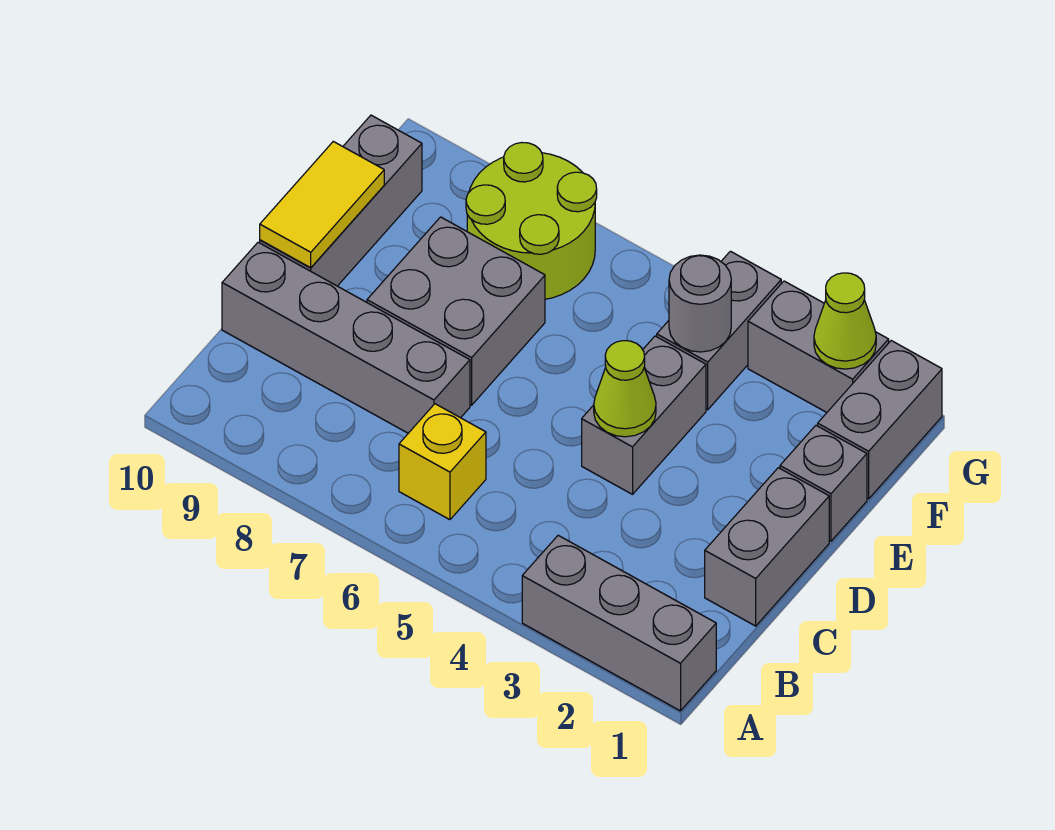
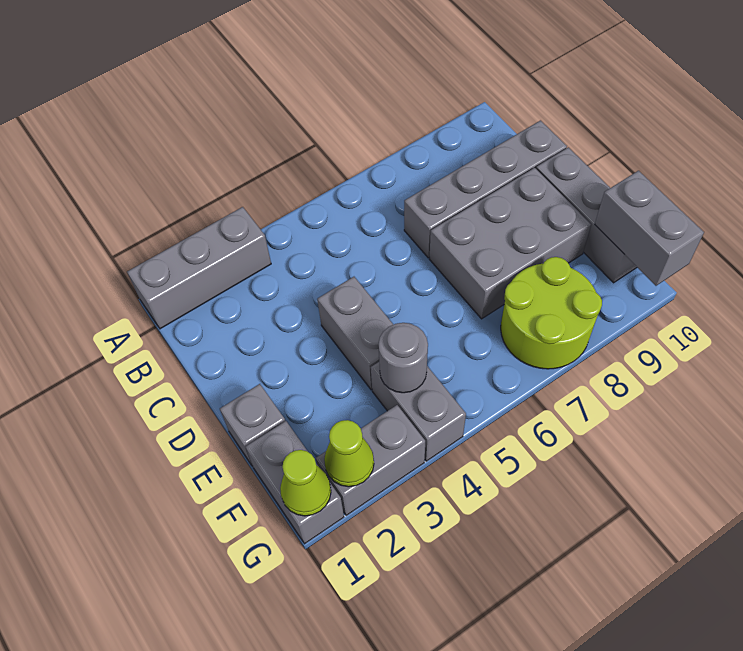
yellow brick B6 level 1 -> none
grey brick C1:D1 level 1 -> grey brick F10:G10 level 2
lime cone D4 level 2 -> lime cone G1 level 2
grey brick D7:E8 level 1 -> grey brick D7:E9 level 1
yellow tile D10:E10 level 2 -> none

